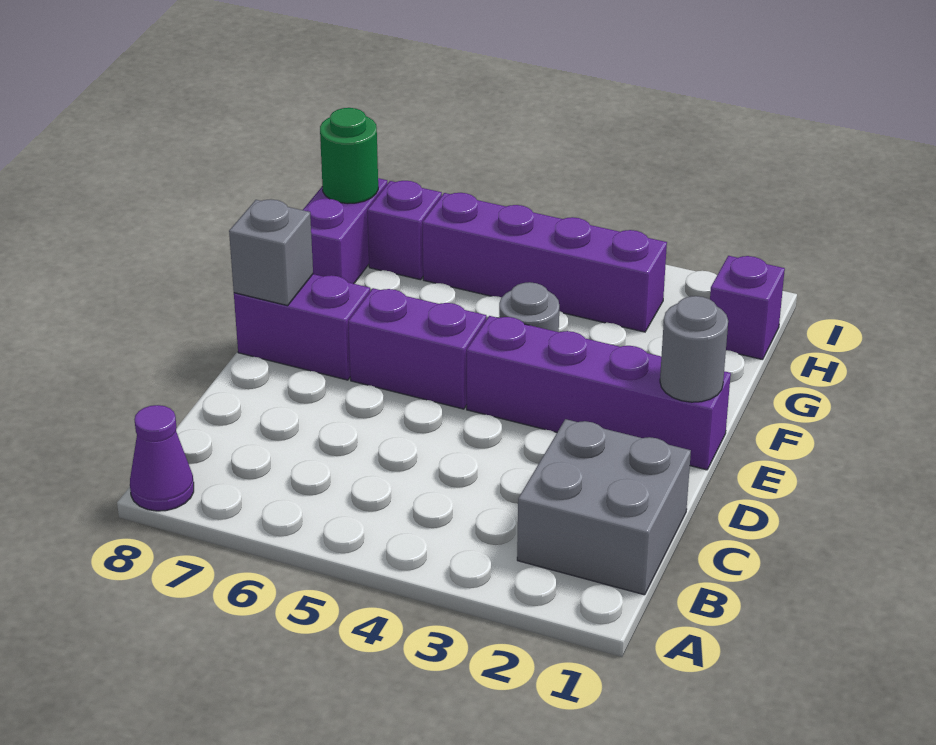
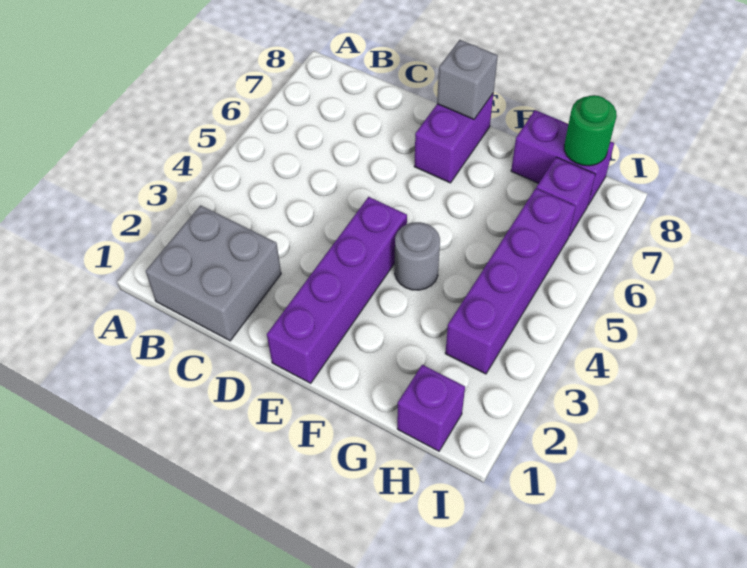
purple cone A8 level 1 -> none
grey round brick E1 level 2 -> none
purple brick E5:E6 level 1 -> none

